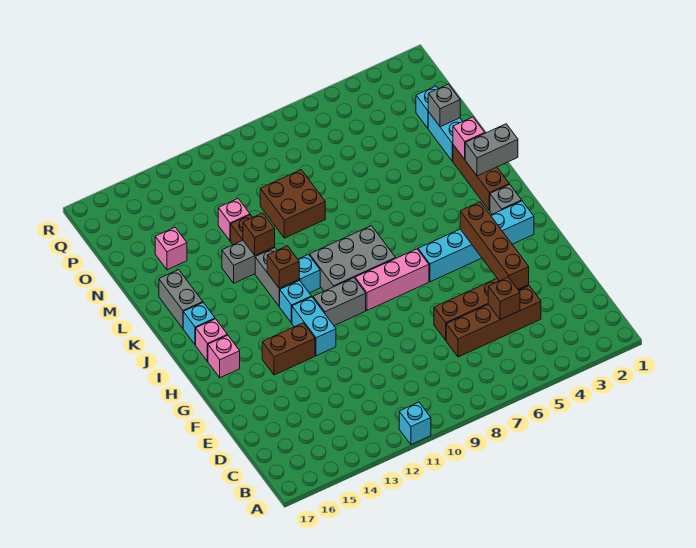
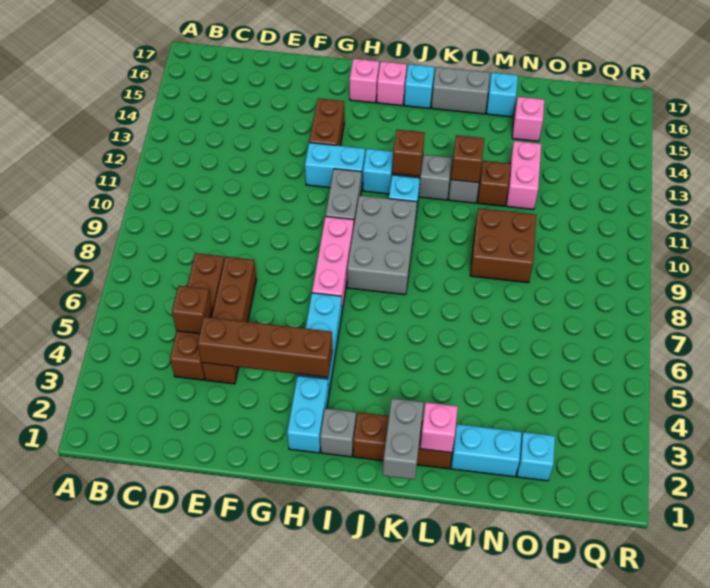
cyan brick A11 level 1 -> cyan brick M16 level 1
grey brick N2 level 2 -> none
pink brick N12 level 1 -> pink brick N12:N13 level 1

